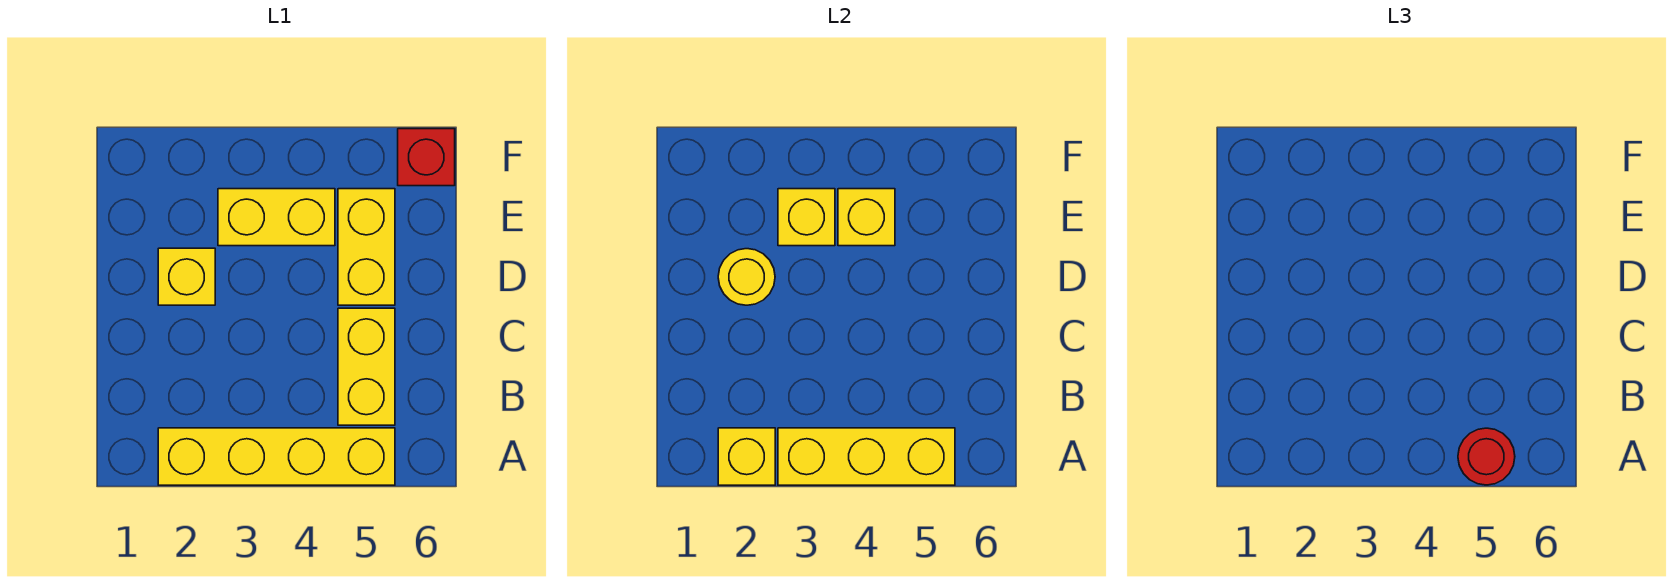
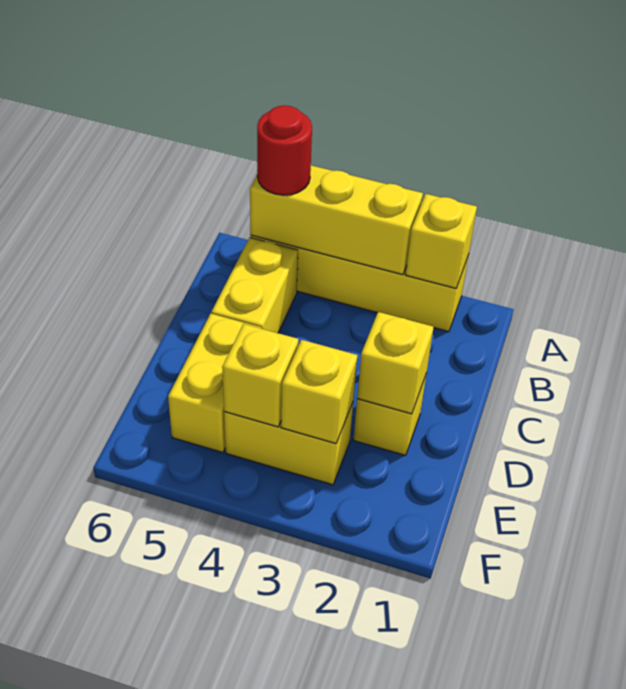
yellow round brick D2 level 2 -> yellow brick D2 level 2
red brick F6 level 1 -> none

